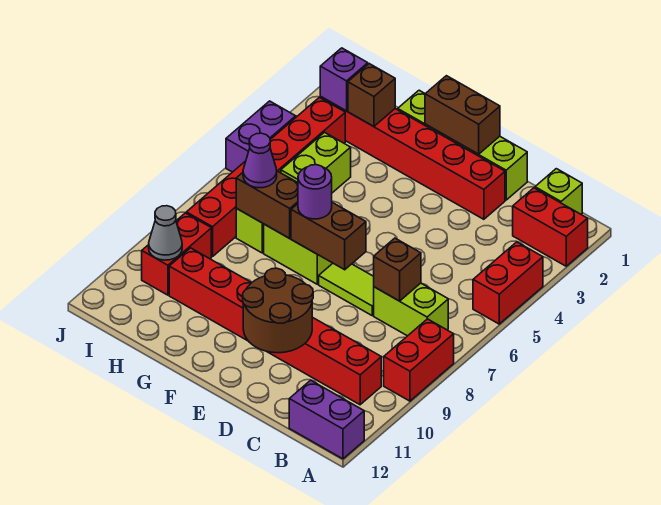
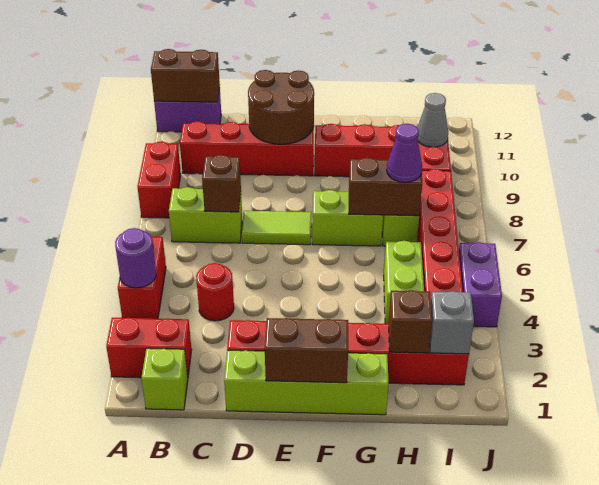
none -> red round brick C4 level 1
brown brick E7:F7 level 2 -> brown brick A12:B12 level 2
purple round brick F7 level 3 -> purple round brick A4 level 2
purple brick I2 level 2 -> grey brick I2 level 2

